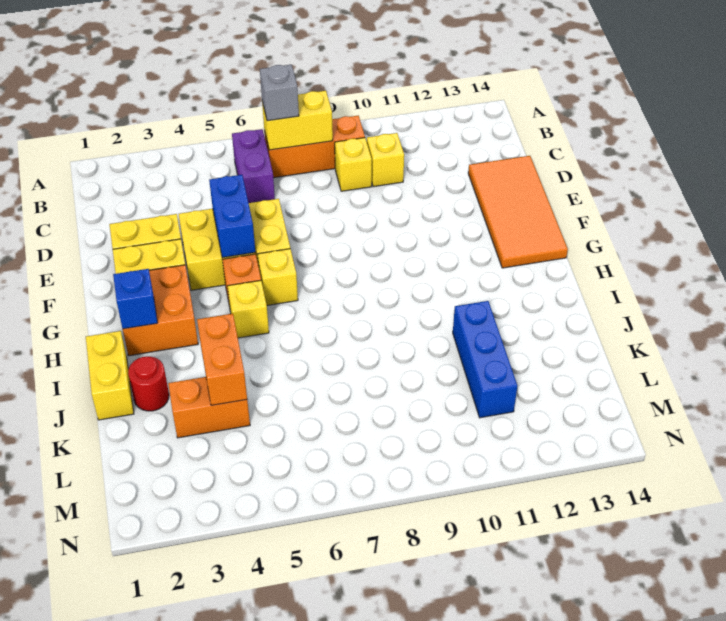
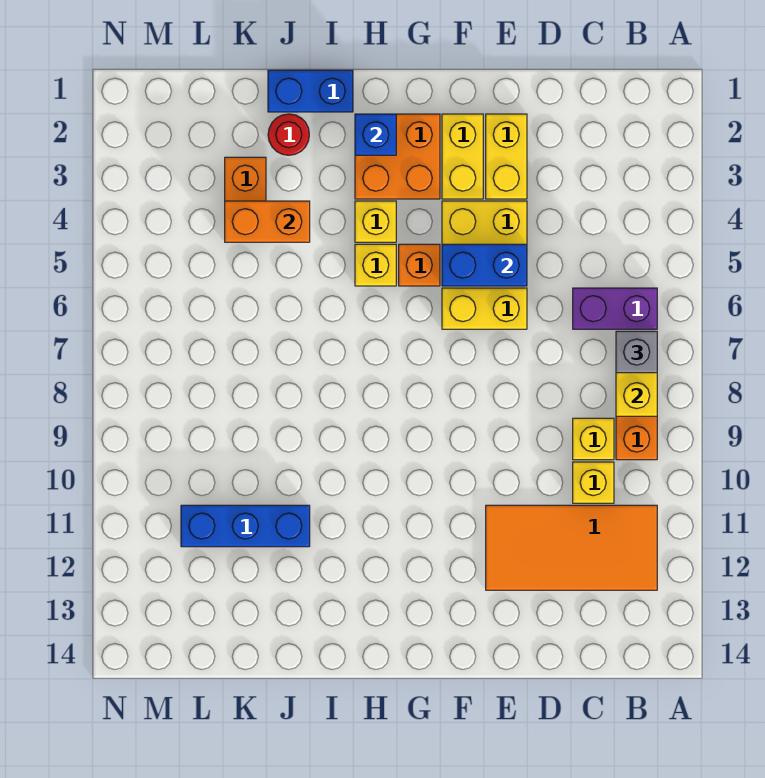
orange tile D13:G14 level 1 -> orange tile B11:E12 level 1
yellow brick G6 level 1 -> yellow brick H4 level 1
yellow brick I1:J1 level 1 -> blue brick I1:J1 level 1

